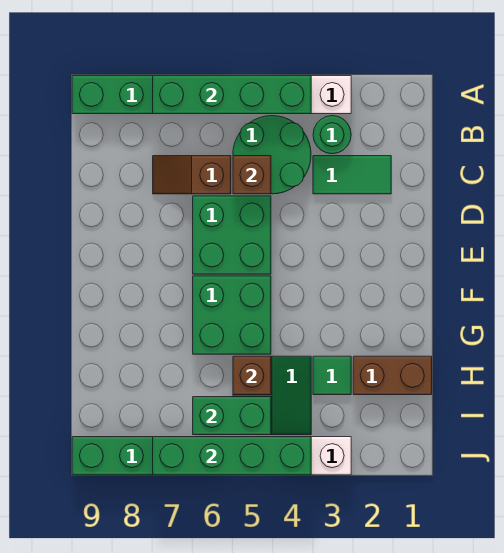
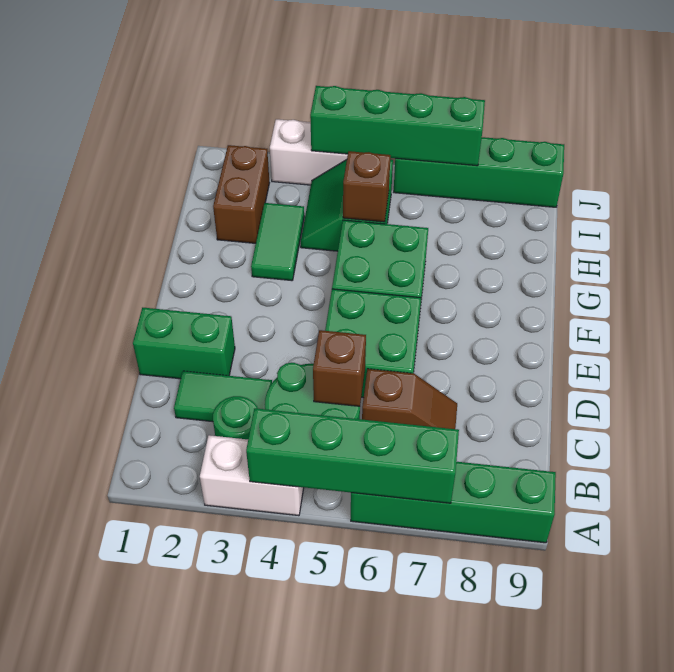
brown brick H1:H2 level 1 -> brown brick H2:I2 level 1
green tile H3 level 1 -> green tile G3:H3 level 1
green brick I5:I6 level 2 -> green brick D1:D2 level 1

